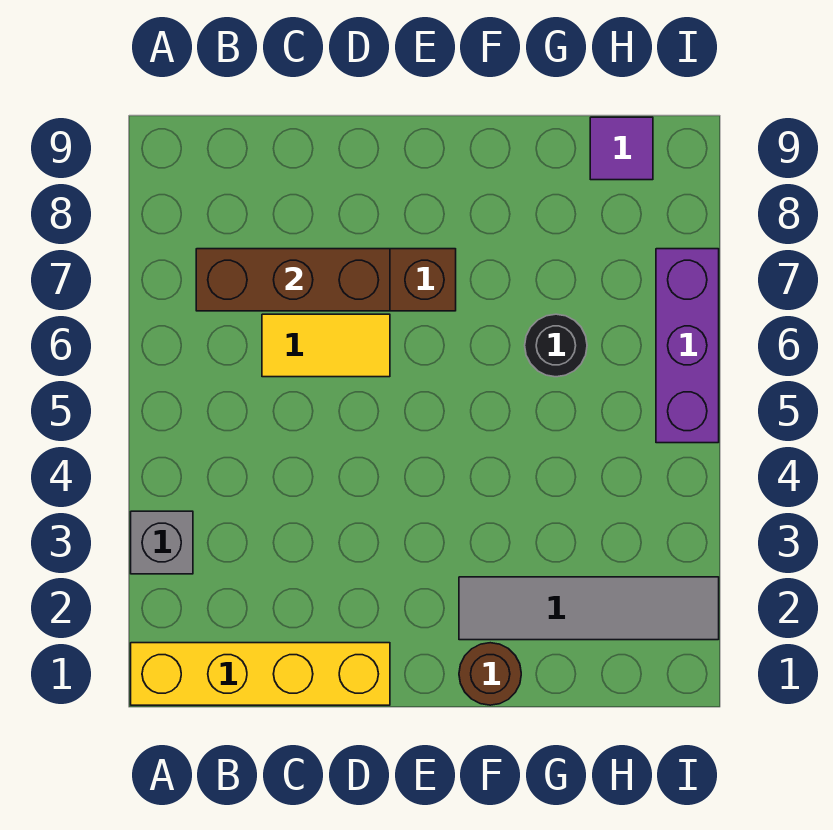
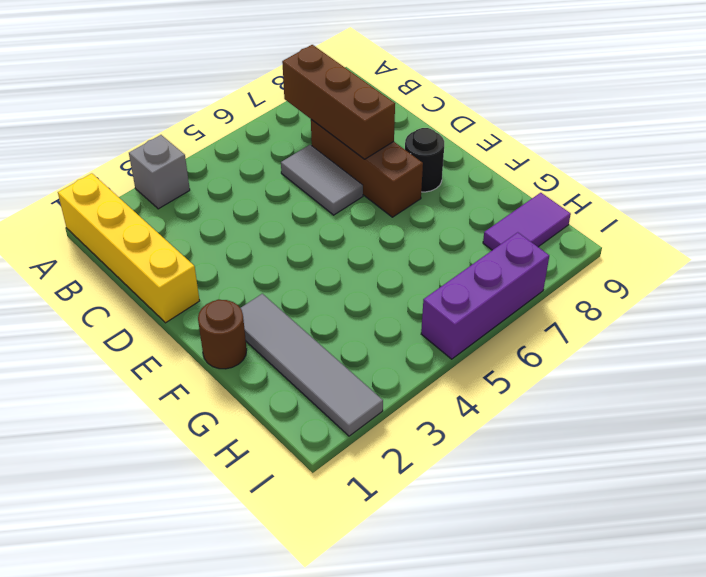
yellow tile C6:D6 level 1 -> grey tile C6:D6 level 1
black round brick G6 level 1 -> black round brick E8 level 1
purple tile H9 level 1 -> purple tile H8:H9 level 1

